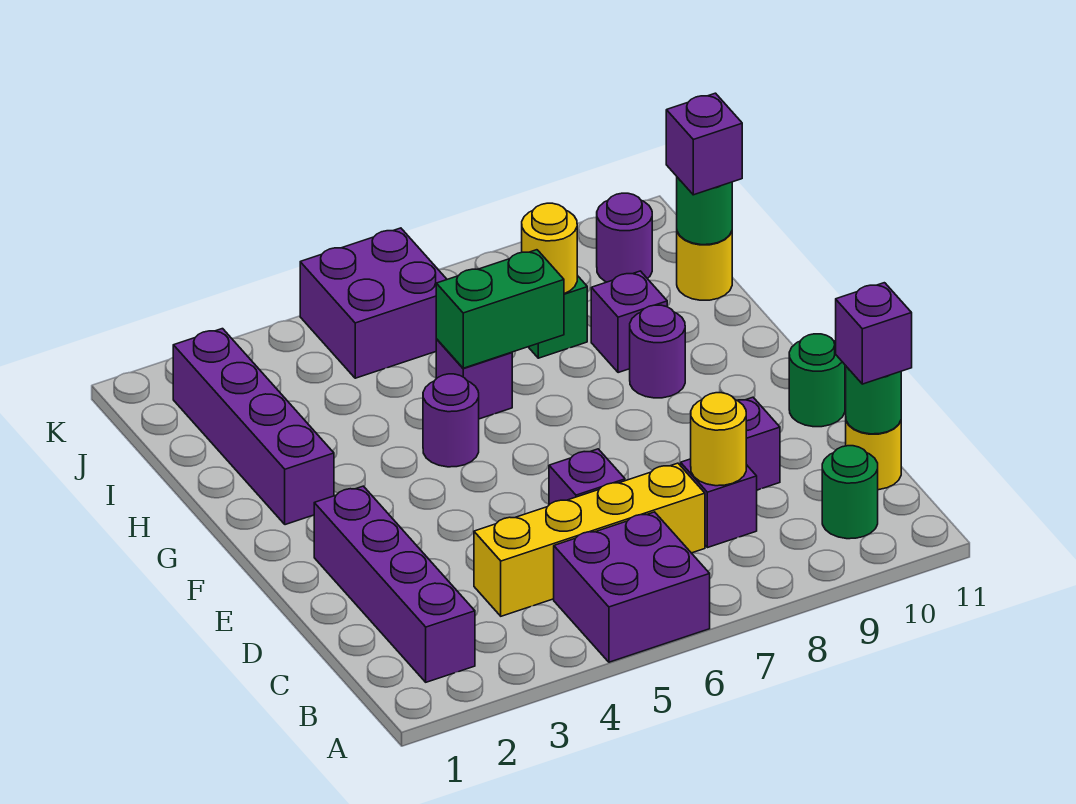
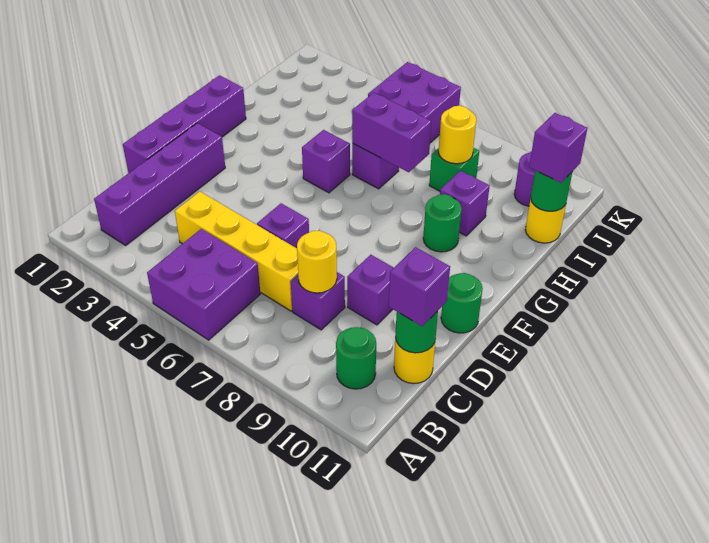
purple brick G2:J2 level 1 -> purple brick D1:G1 level 1
purple round brick G5 level 1 -> purple brick G5 level 1
purple round brick G9 level 1 -> green round brick G9 level 1
green brick H6:H7 level 2 -> purple brick H6:H7 level 2

